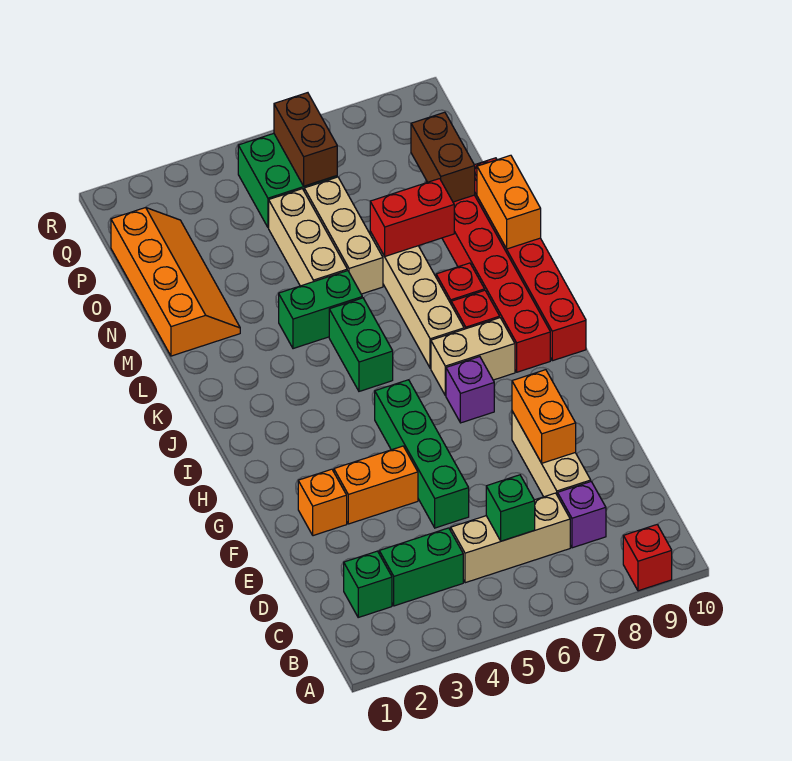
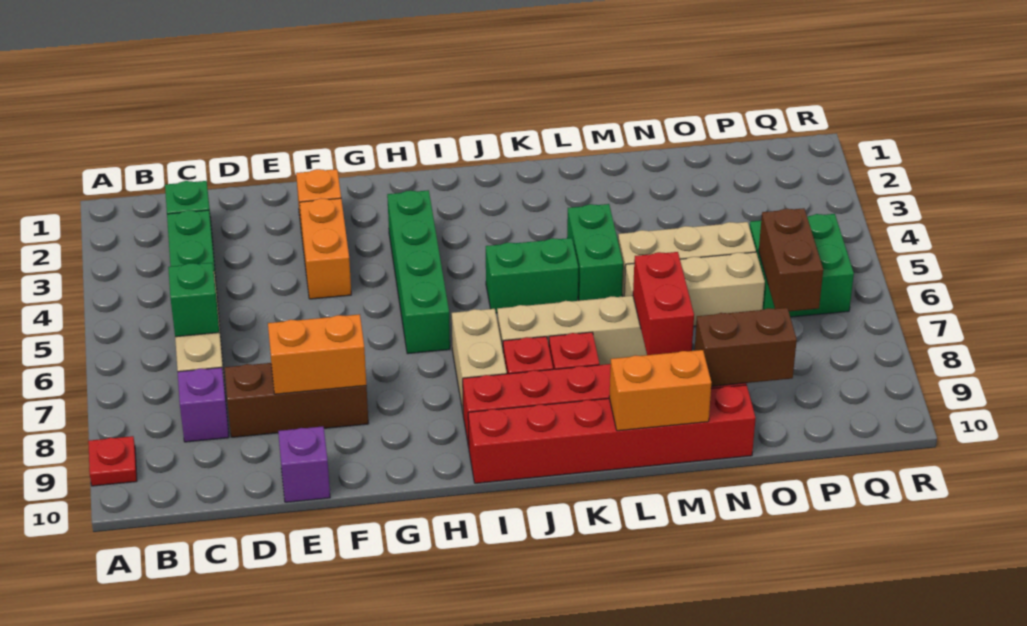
red brick A9 level 1 -> red plate A9 level 1
tan brick D8:F8 level 1 -> brown brick D8:F8 level 1
green brick E5:H5 level 1 -> green brick H3:H6 level 1
purple brick H7 level 1 -> purple brick E10 level 1
orange slope M1:P2 level 1 top 1 -> none
brown brick P6:Q6 level 2 -> brown brick P6:P7 level 2

